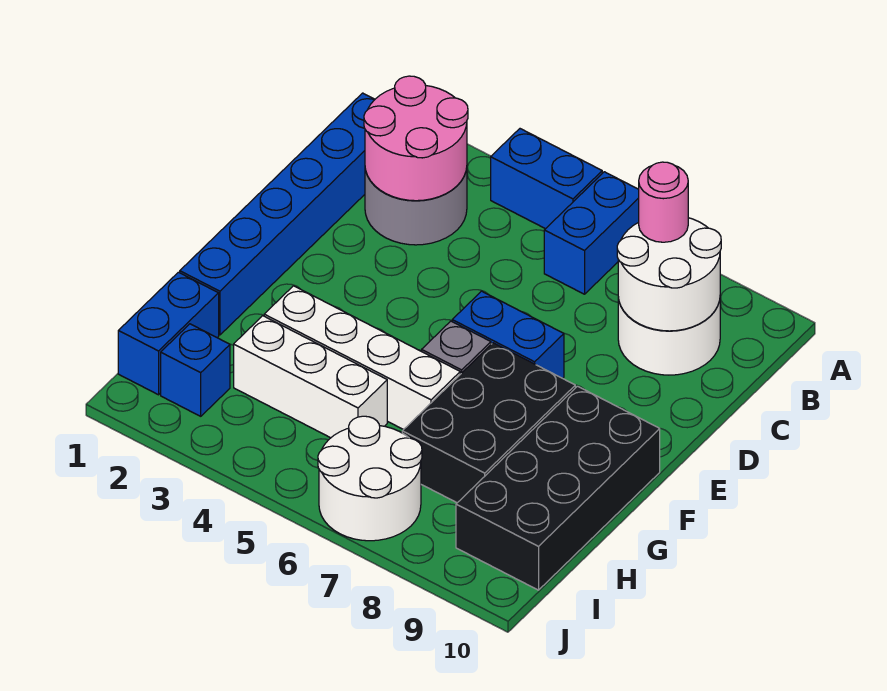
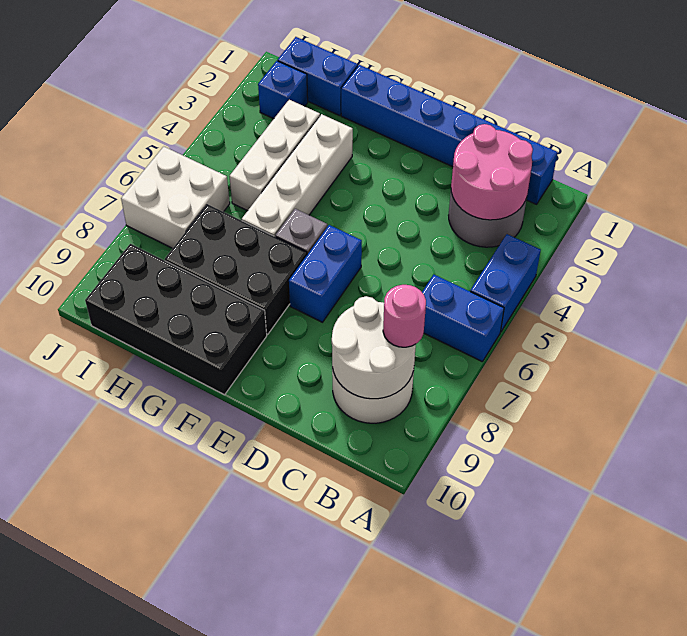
white round brick I6:J7 level 1 -> white brick I6:J7 level 1

